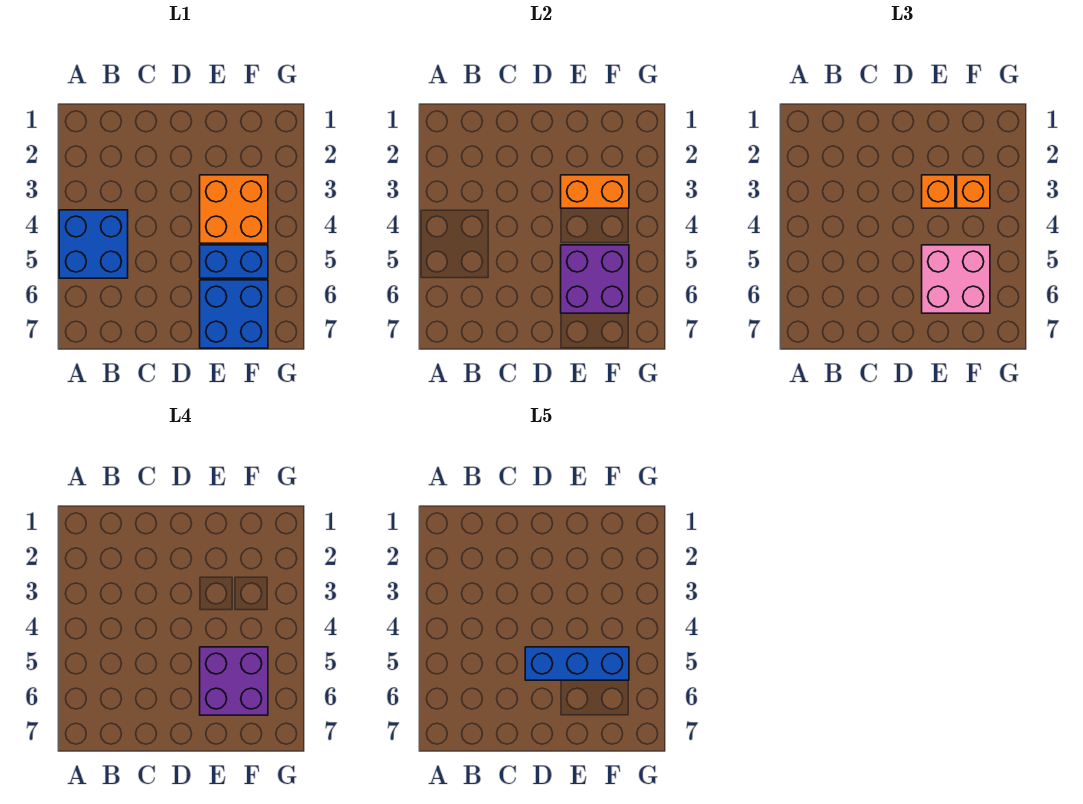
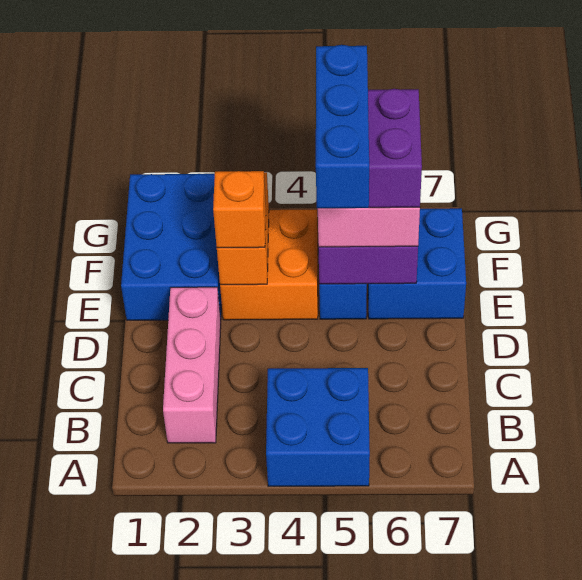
none -> pink brick B2:D2 level 1
none -> blue brick E1:G2 level 1
orange brick F3 level 3 -> none

